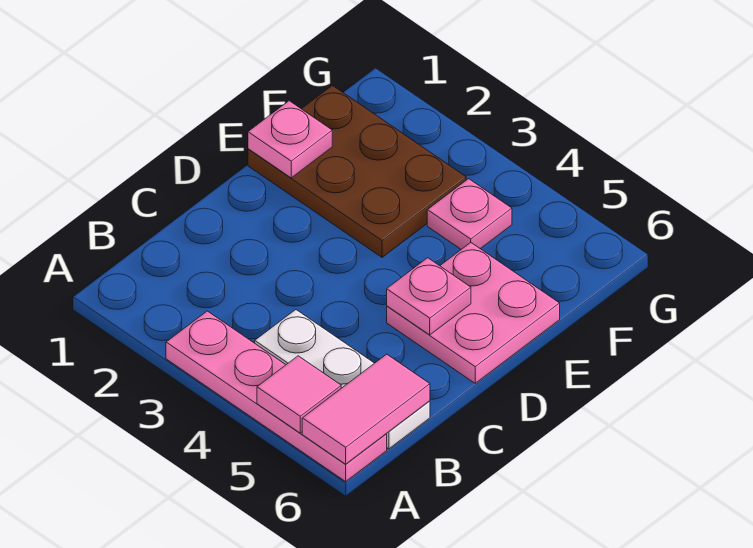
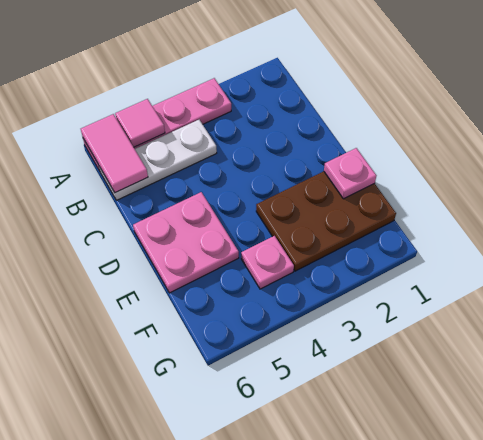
pink plate D5 level 2 -> none

